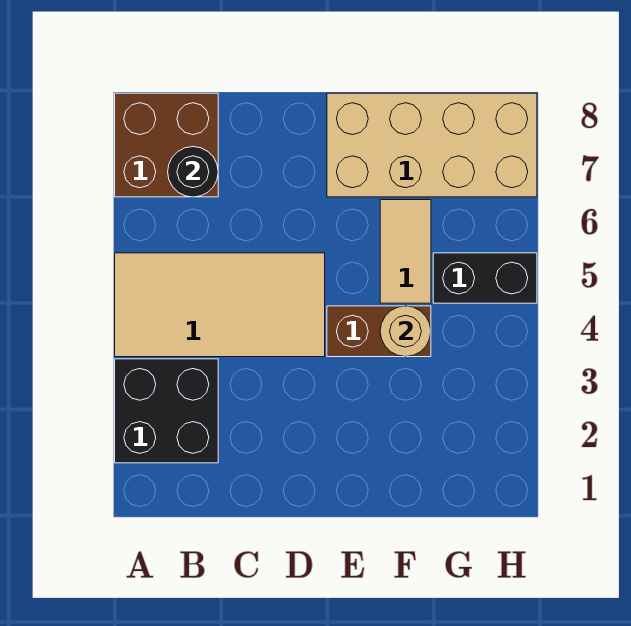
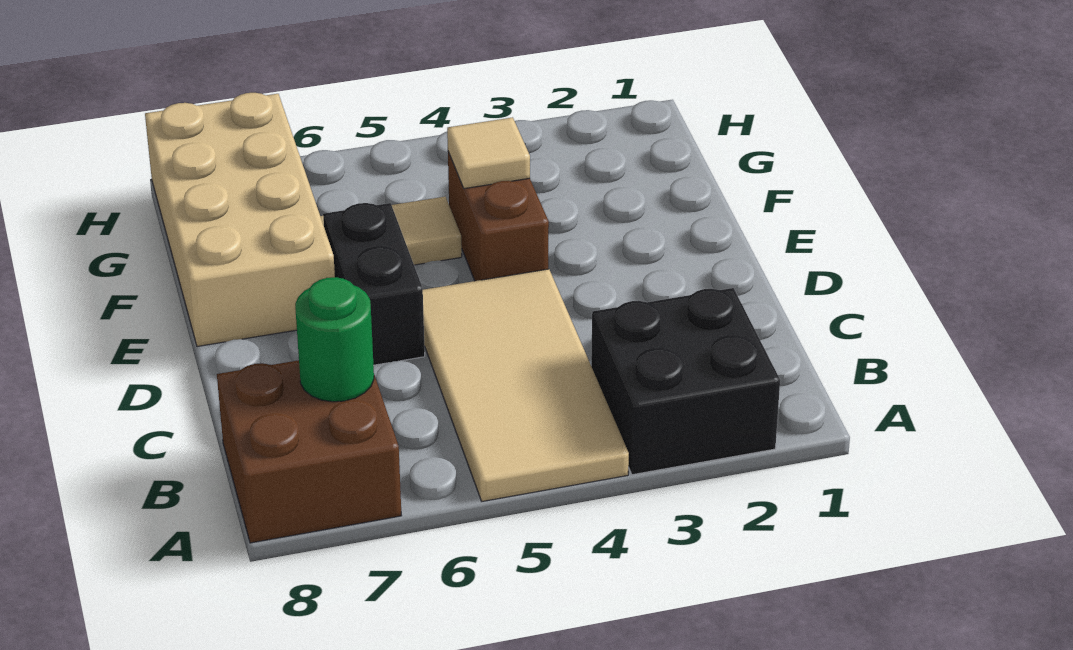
black round brick B7 level 2 -> green round brick B7 level 2
tan round brick F4 level 2 -> tan tile F4 level 2
black brick G5:H5 level 1 -> black brick D6:E6 level 1

